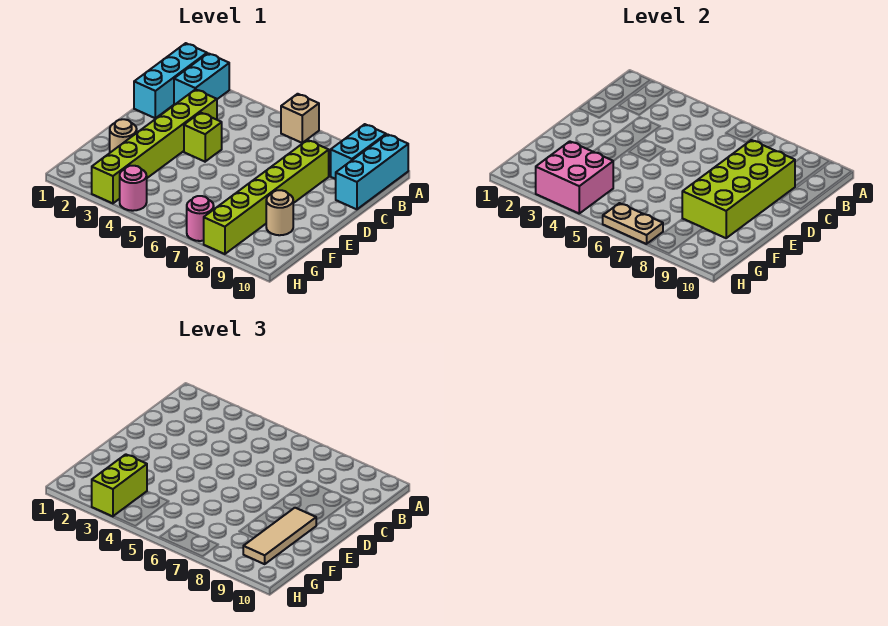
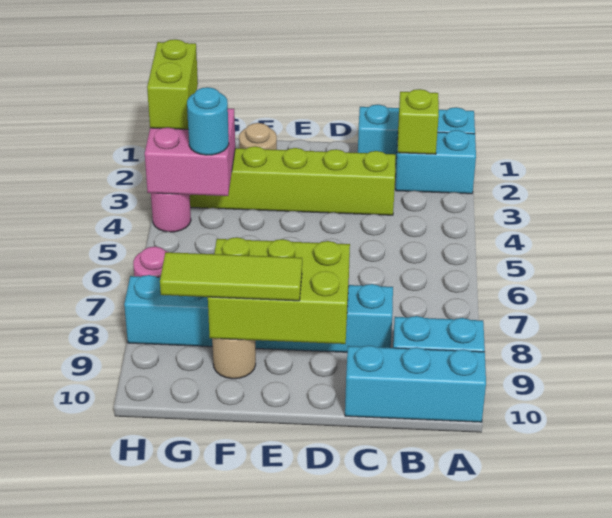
tan brick A6 level 1 -> none
lime brick C8:H8 level 1 -> cyan brick C8:H8 level 1
lime brick C8:F9 level 2 -> lime brick D8:F9 level 2
lime brick D4 level 1 -> lime brick B2 level 2
tan tile E9:G9 level 3 -> lime tile E9:G9 level 3
lime brick G3:H3 level 3 -> lime brick H2:H3 level 3
none -> cyan round brick G4 level 3
tan plate H6:H7 level 2 -> none

